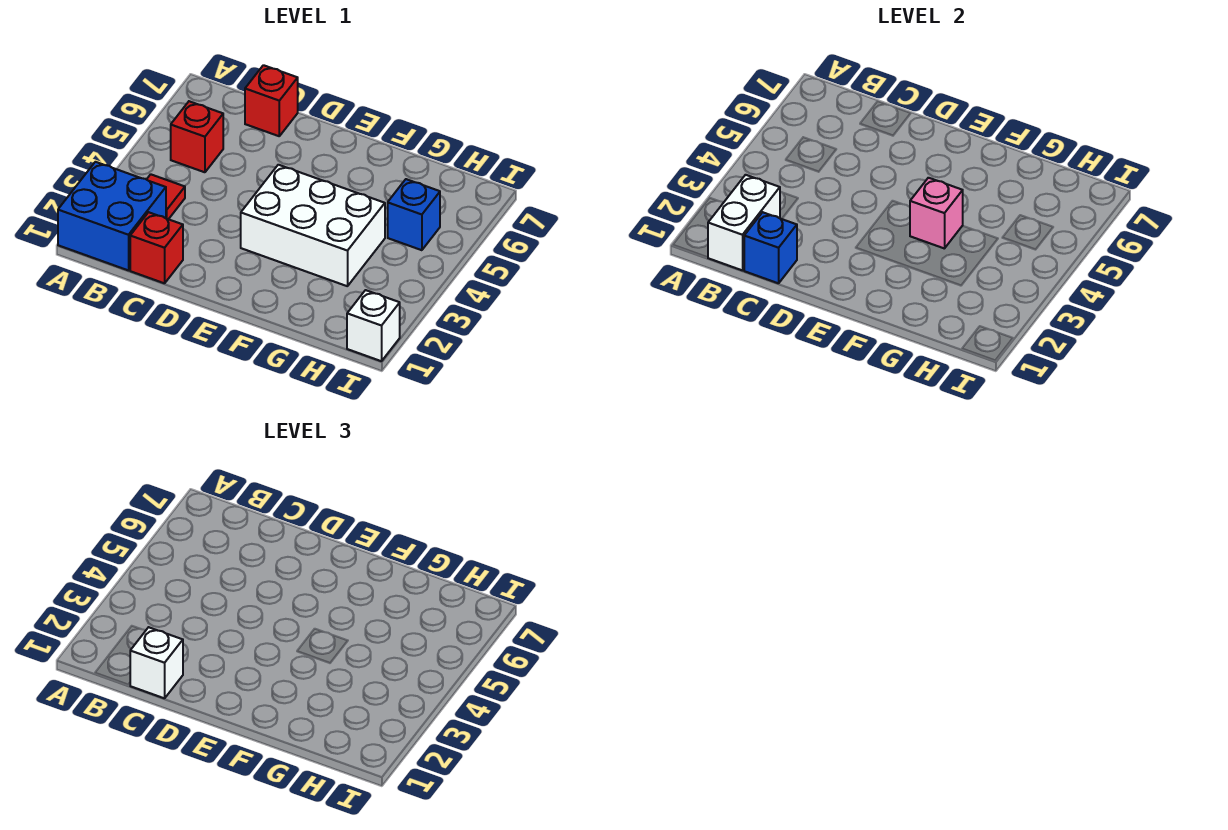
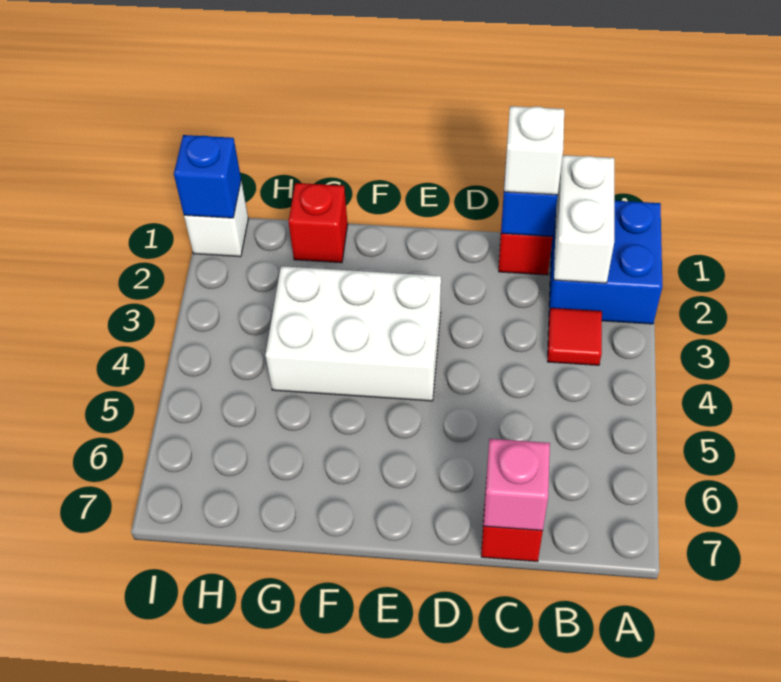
red brick B5 level 1 -> red brick G1 level 1
pink brick F4 level 2 -> pink brick C7 level 2
blue brick H5 level 1 -> blue brick I1 level 2

